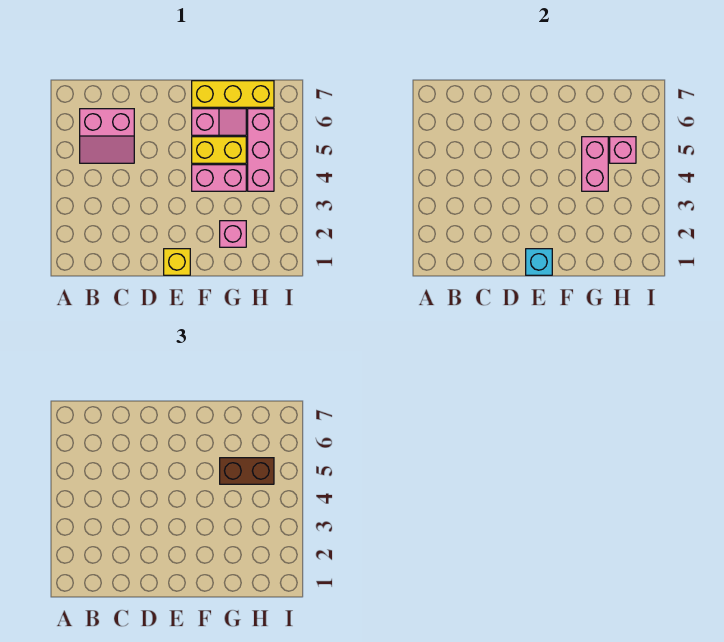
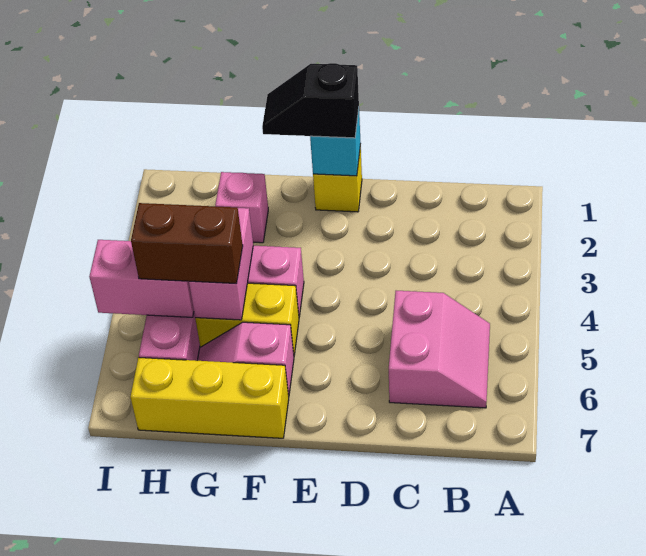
pink slope B5:C6 level 1 top 6 -> pink slope B5:C6 level 1 top C
none -> black slope E1:F1 level 3 top E
pink brick H5 level 2 -> pink brick H5:I5 level 2

